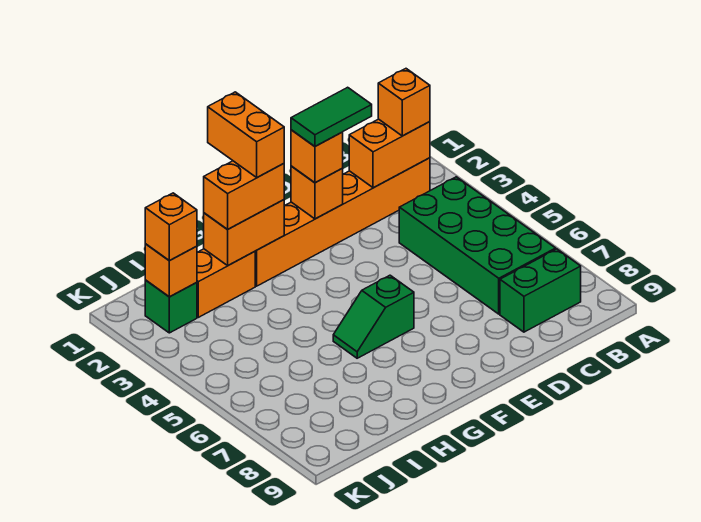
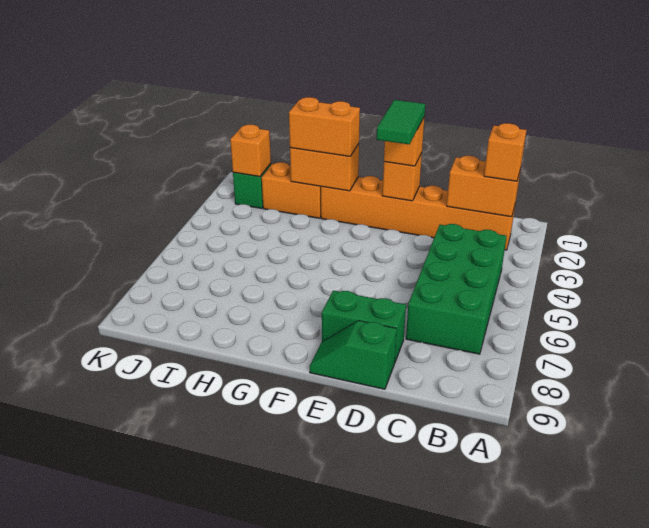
green brick B8:C8 level 1 -> green brick D8:E8 level 1
green tile D2:E2 level 4 -> green tile E2:E3 level 4
green slope F6:G6 level 1 top F -> green slope D9:E9 level 1 top D
orange brick G1:G2 level 4 -> none
orange brick J2 level 3 -> none

